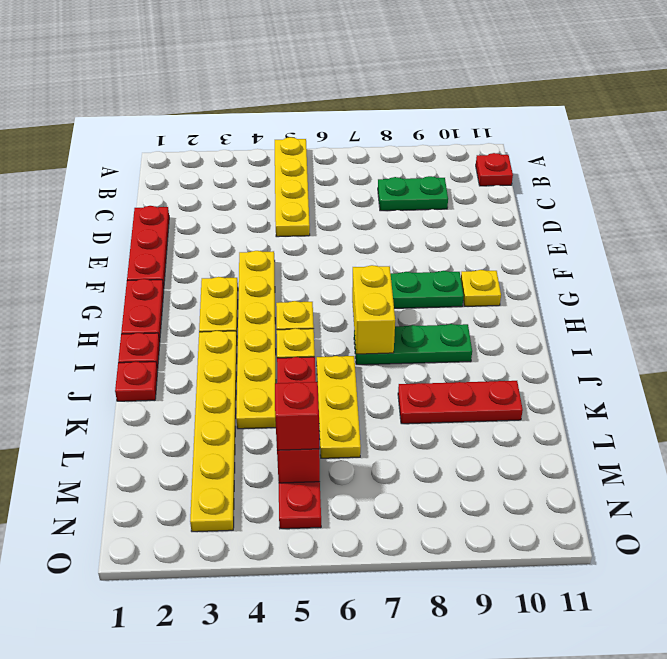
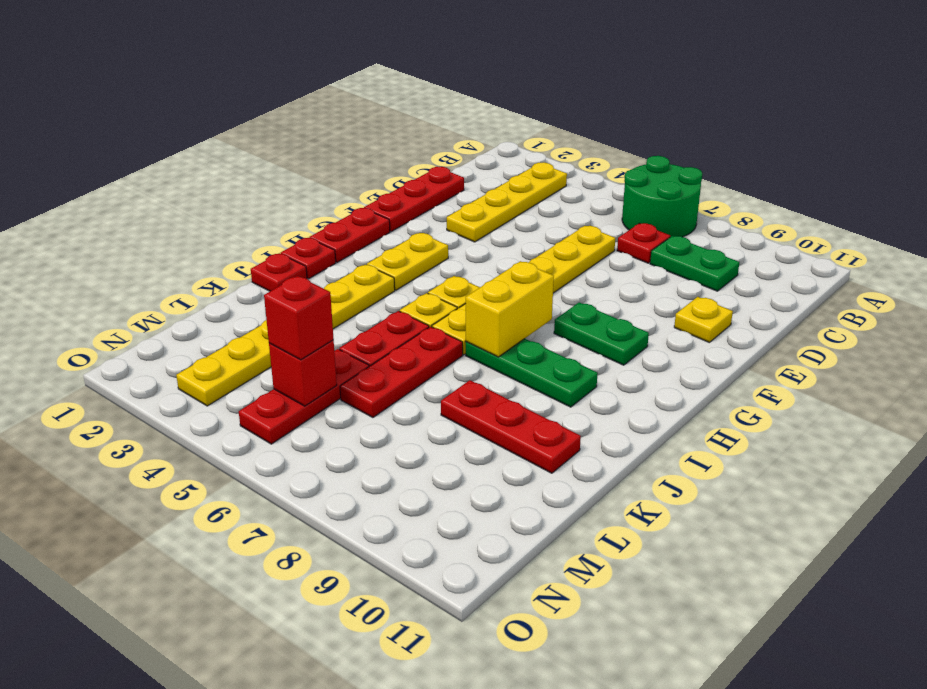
yellow plate A5:D5 level 1 -> yellow plate B3:E3 level 1
none -> green round brick A6:B7 level 1
red plate B11 level 1 -> red plate C7 level 1
yellow plate F4:K4 level 1 -> yellow plate D6:I6 level 1
yellow plate G10 level 1 -> yellow plate E10 level 1
yellow plate J6:L6 level 1 -> red plate J6:L6 level 1

